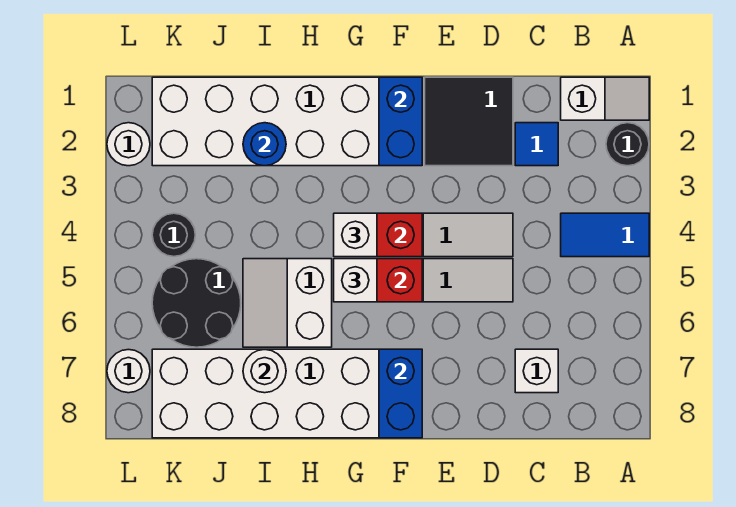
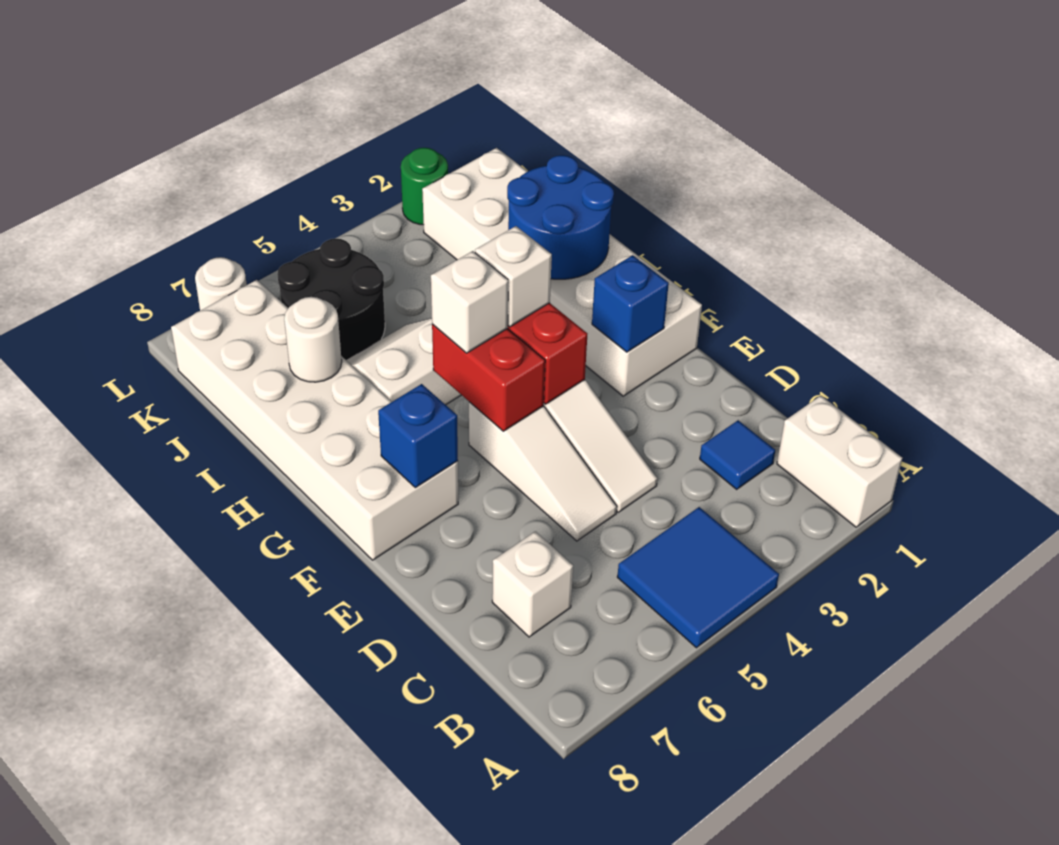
white slope A1:B1 level 1 top B -> white brick A1:B1 level 1
black round brick A2 level 1 -> none
blue tile A4:B4 level 1 -> blue tile A4:B5 level 1
black tile D1:E2 level 1 -> none
blue brick F1:F2 level 2 -> blue brick F2 level 2
blue brick F7:F8 level 2 -> blue brick F7 level 2
blue round brick I2 level 2 -> blue round brick H1:I2 level 2
black round brick K4 level 1 -> none
white round brick L2 level 1 -> green round brick L2 level 1

